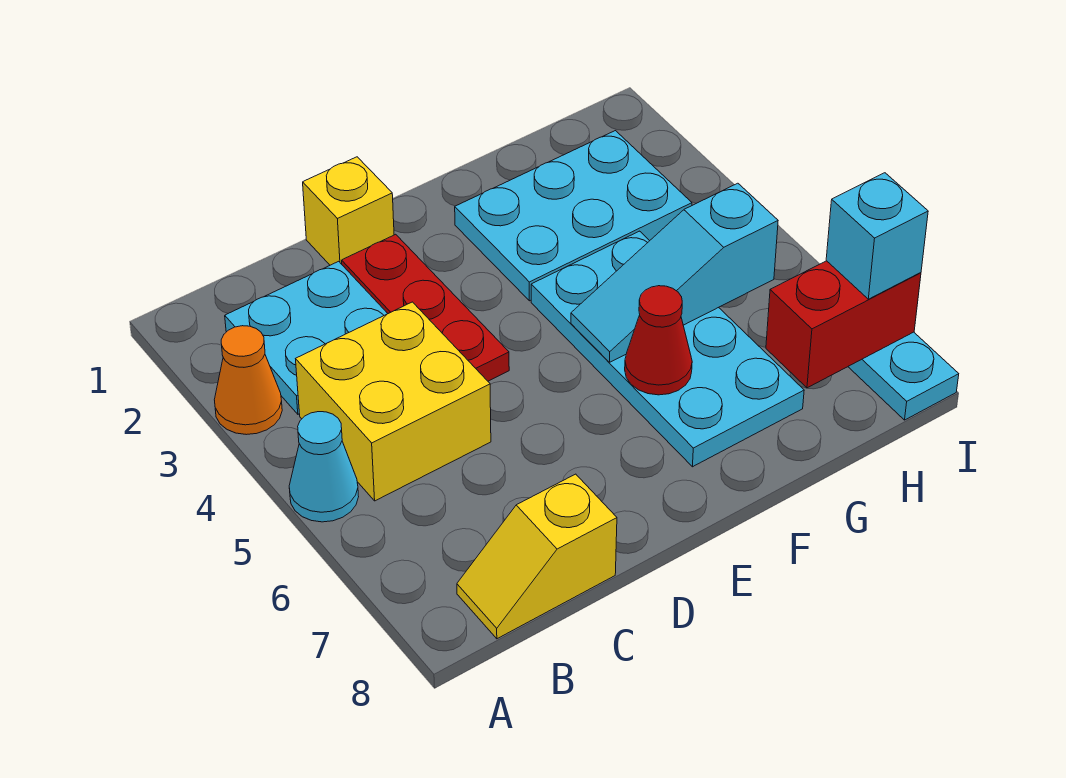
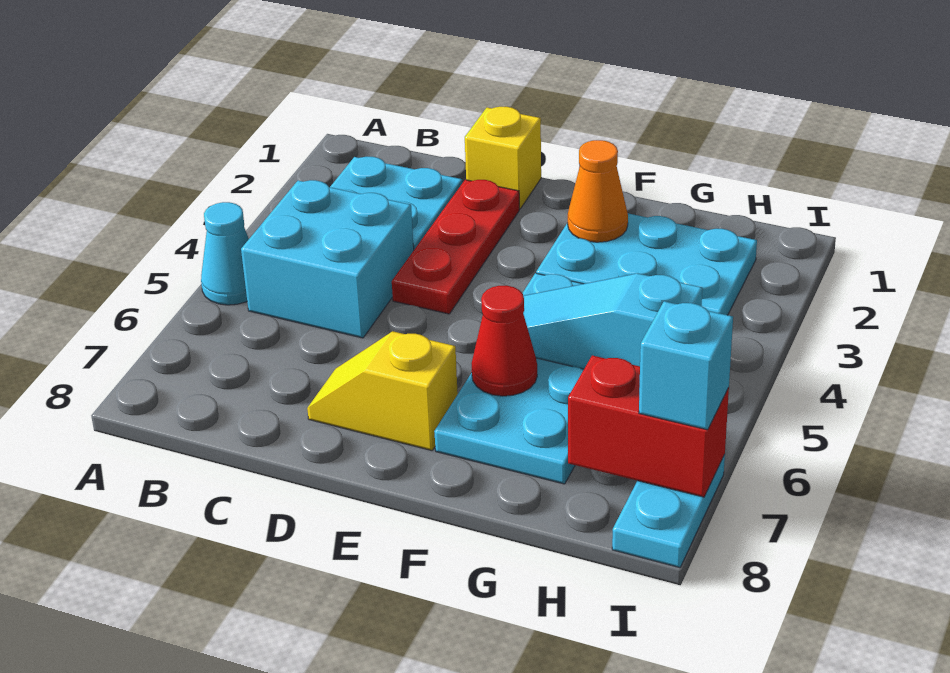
orange cone A3 level 1 -> orange cone F2 level 2
yellow brick B4:C5 level 1 -> cyan brick B4:C5 level 1
yellow slope B8:C8 level 1 top C -> yellow slope D7:E7 level 1 top E

